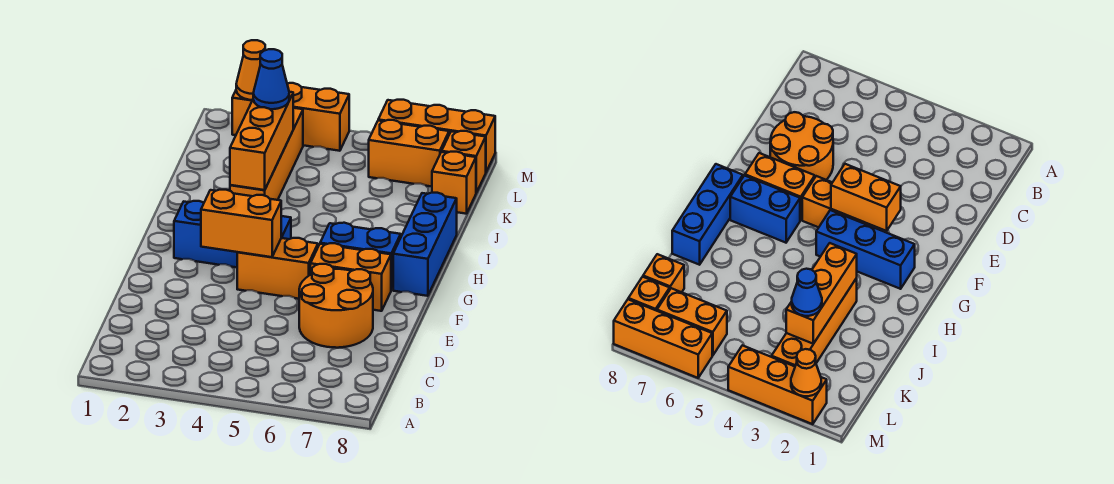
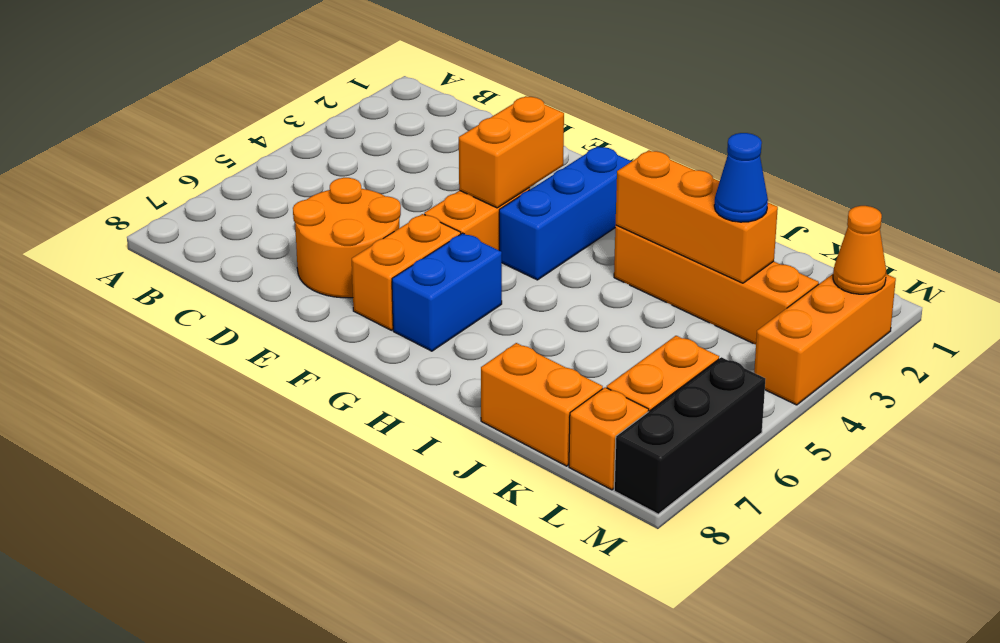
blue brick G8:I8 level 1 -> none
orange brick K8 level 1 -> orange brick J8:K8 level 1
orange brick M6:M8 level 1 -> black brick M6:M8 level 1

